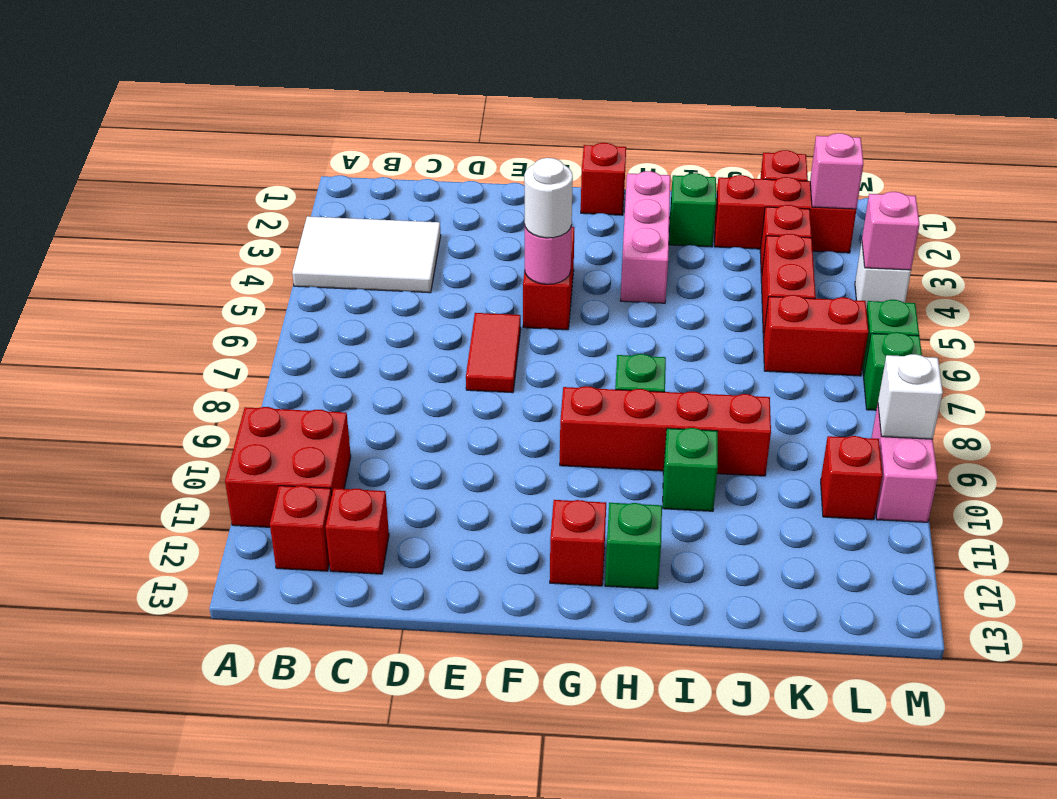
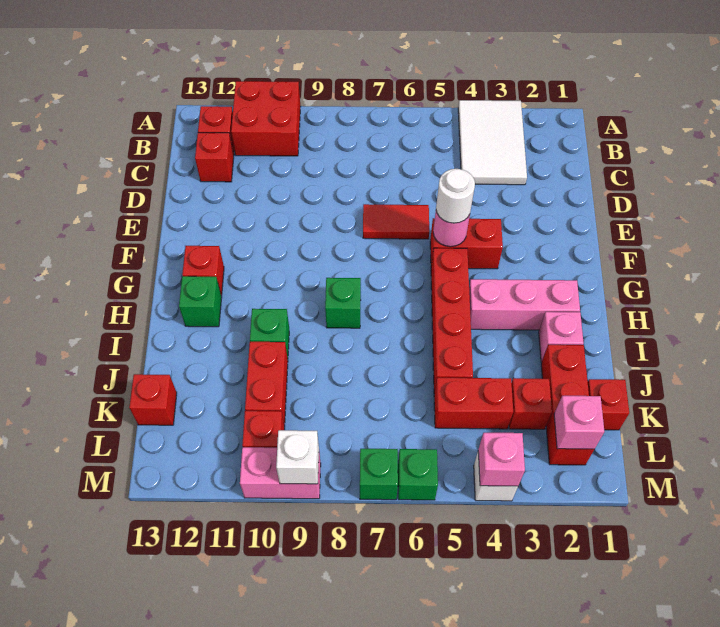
red brick G1 level 1 -> red brick K13 level 1
red brick G9:J9 level 1 -> red brick G5:J5 level 1
green brick I2 level 1 -> pink brick I2 level 1
red brick K6:L6 level 1 -> red brick J10:K10 level 1

